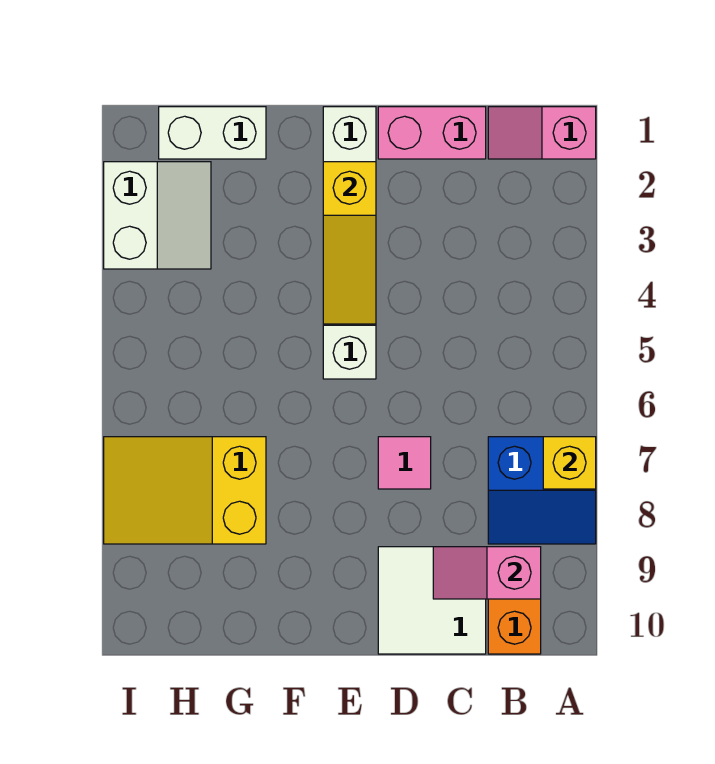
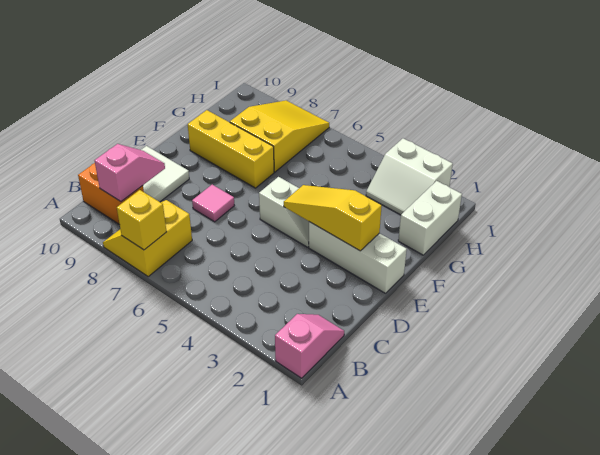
blue slope A7:B8 level 1 top 7 -> yellow slope A7:B8 level 1 top 7
pink brick C1:D1 level 1 -> none
none -> yellow brick F7:F9 level 1

